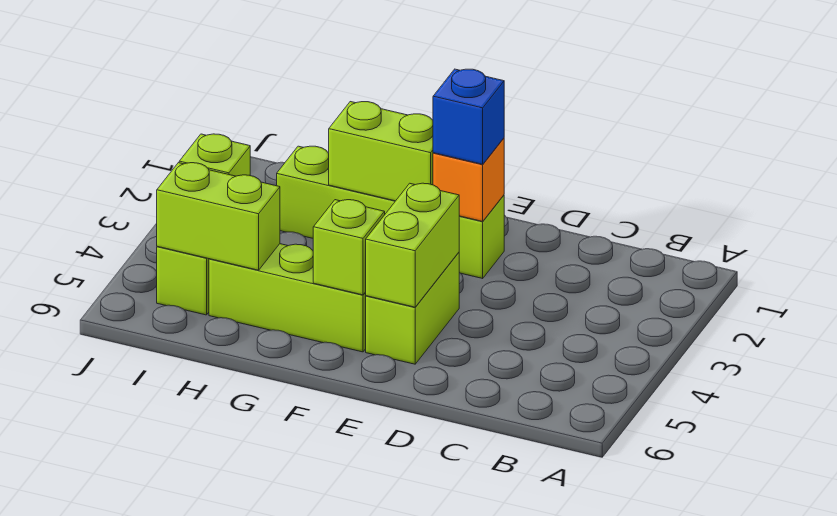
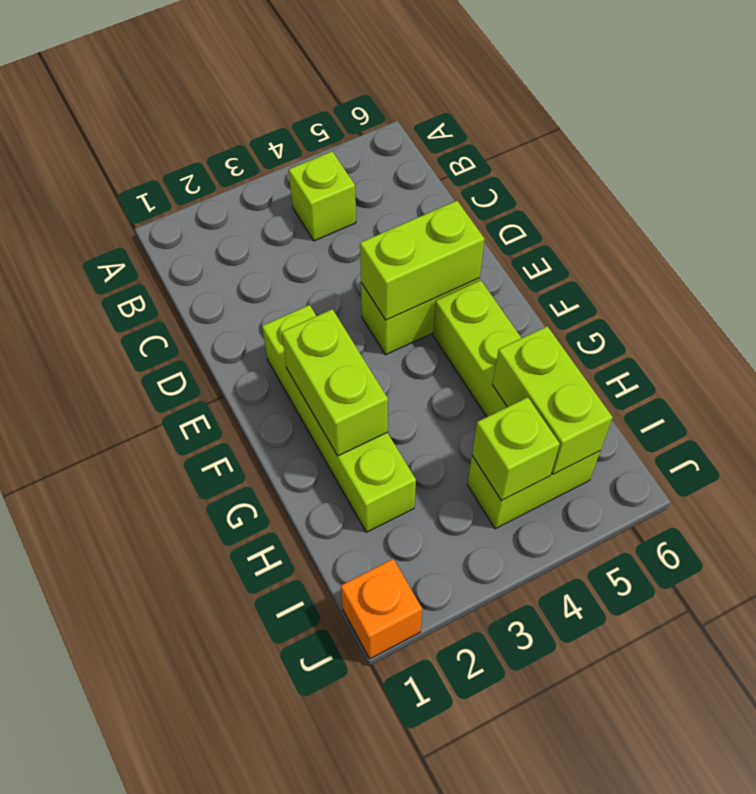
orange brick E2 level 2 -> orange brick J1 level 1
blue brick E2 level 3 -> none
lime brick F5 level 2 -> lime brick B4 level 1

